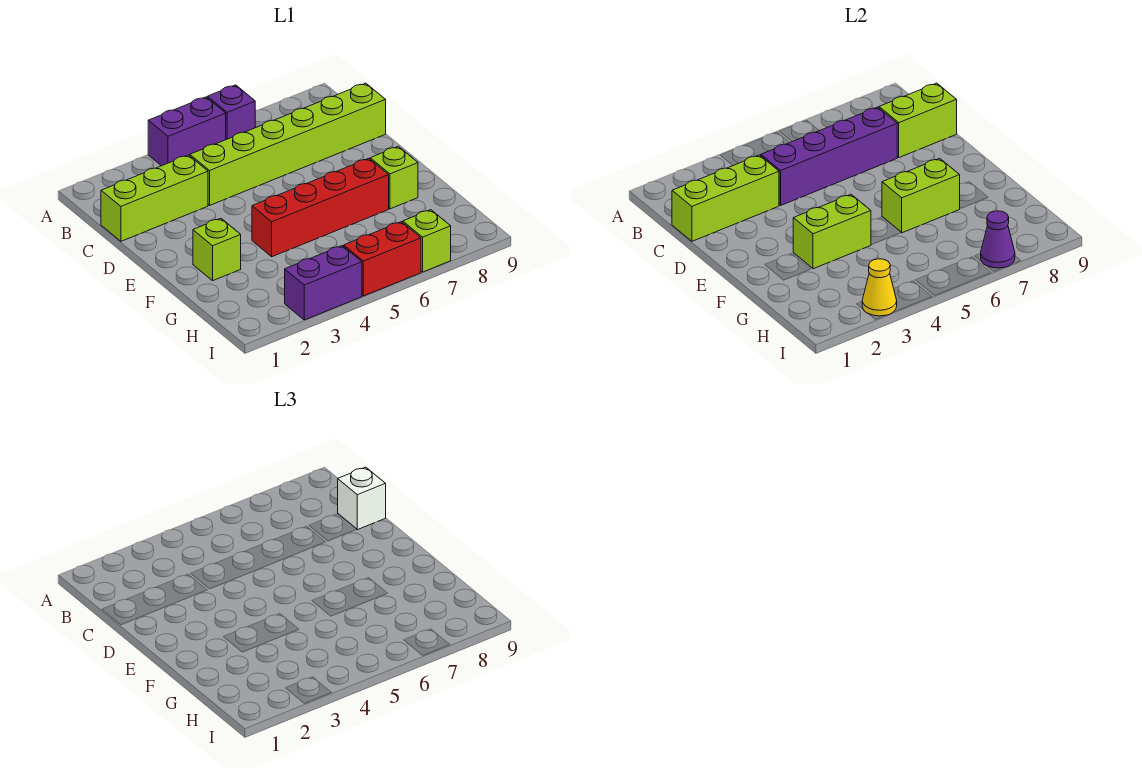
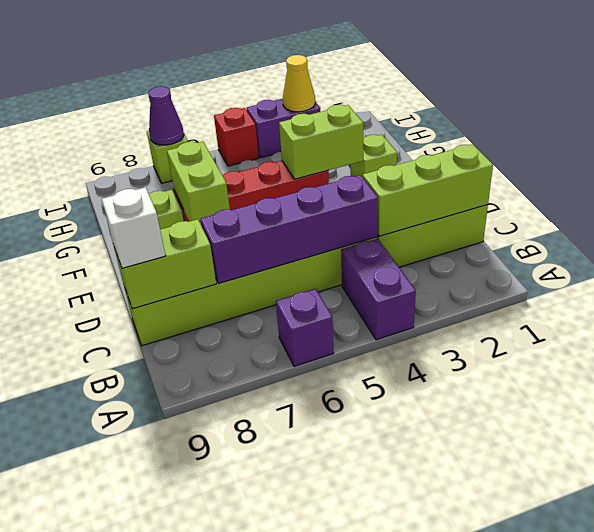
purple brick A4:A5 level 1 -> purple brick A4:B4 level 1
lime brick F6:F7 level 2 -> lime brick E7:F7 level 2
red brick I5:I6 level 1 -> red brick I5 level 1

